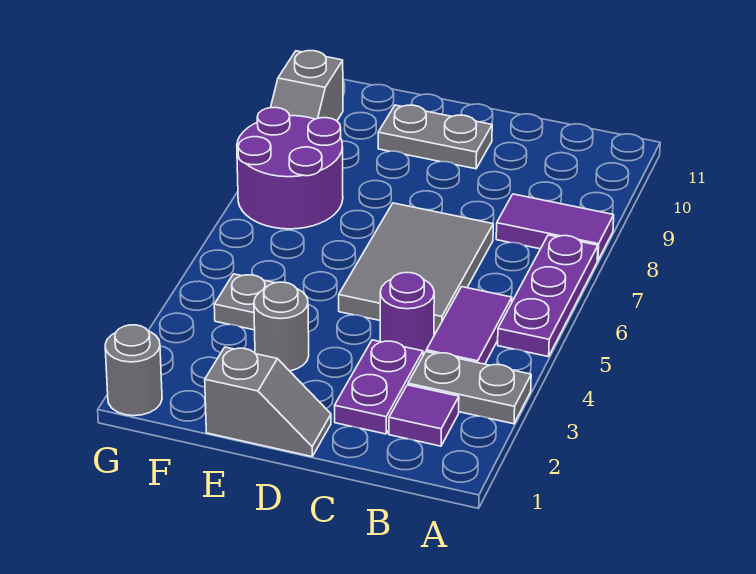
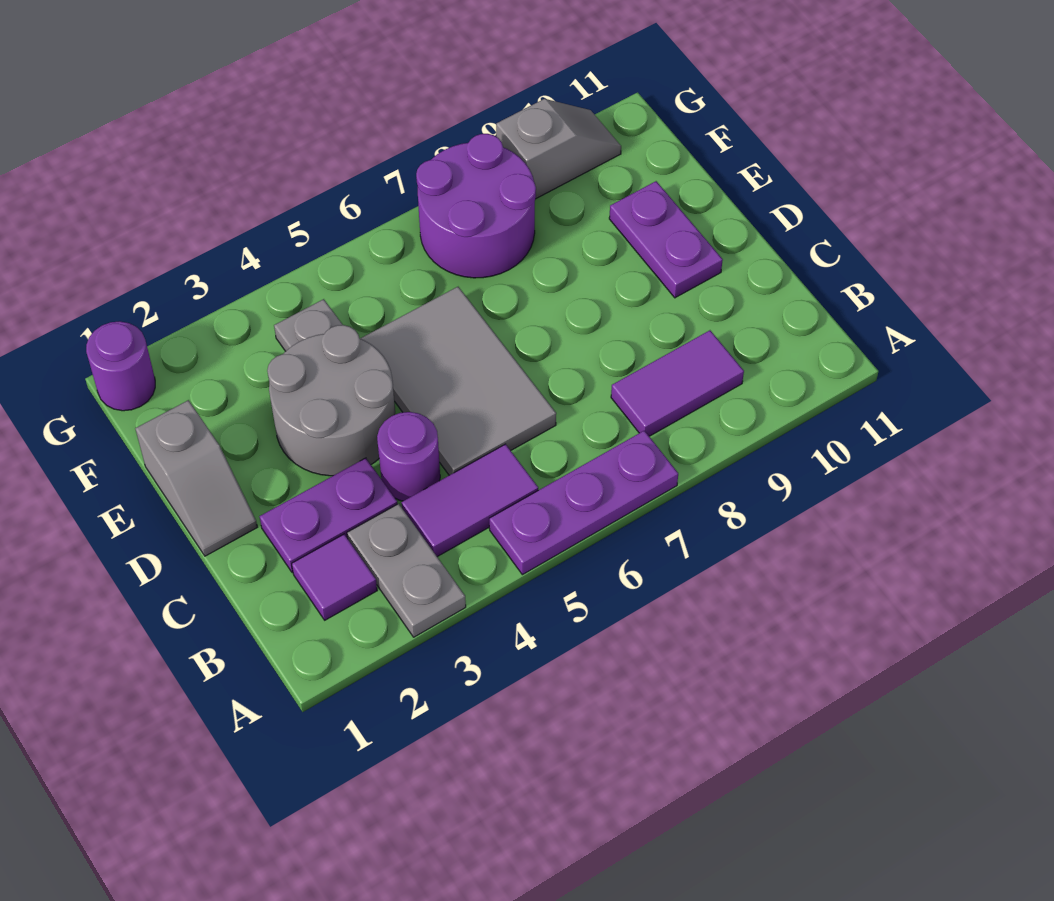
purple tile A8:B8 level 1 -> purple tile B8:B9 level 1
grey tile C5:D7 level 1 -> grey tile C5:E6 level 1
grey plate D10:E10 level 1 -> purple plate D10:E10 level 1
grey round brick E3 level 1 -> grey round brick D3:E4 level 1
grey round brick G1 level 1 -> purple round brick G1 level 1
grey slope G9:G10 level 1 top 10 -> grey slope G9:G10 level 1 top 9

